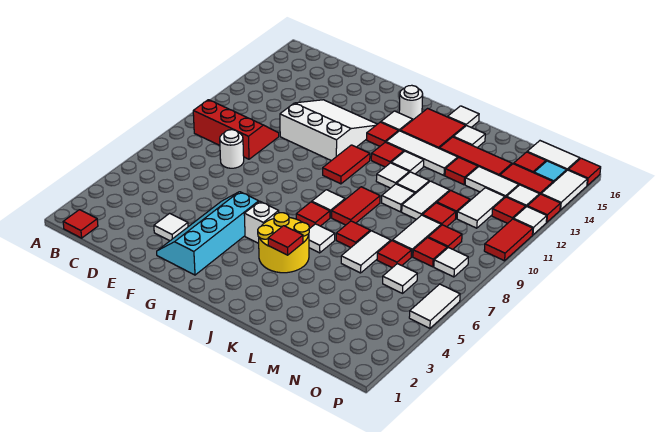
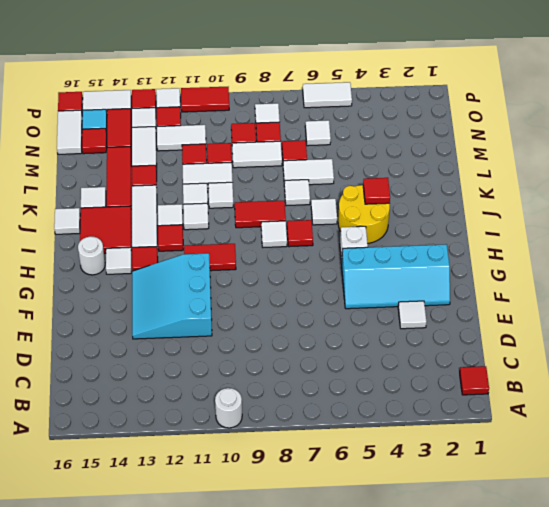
red slope B9:D10 level 1 top 9 -> none
white round brick D8 level 1 -> white round brick A10 level 1
white slope E11:G13 level 1 top 11 -> cyan slope E11:G13 level 1 top 11
red tile K7 level 1 -> white tile K7 level 1

